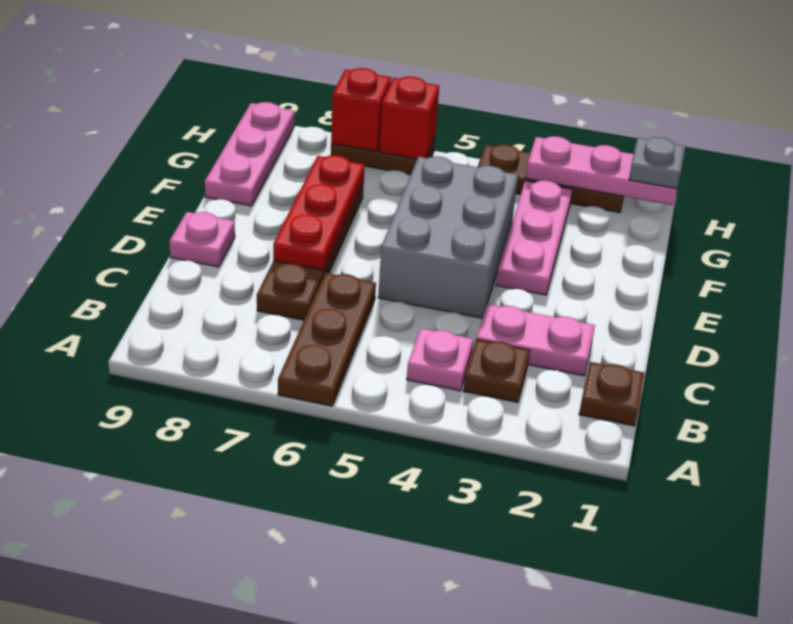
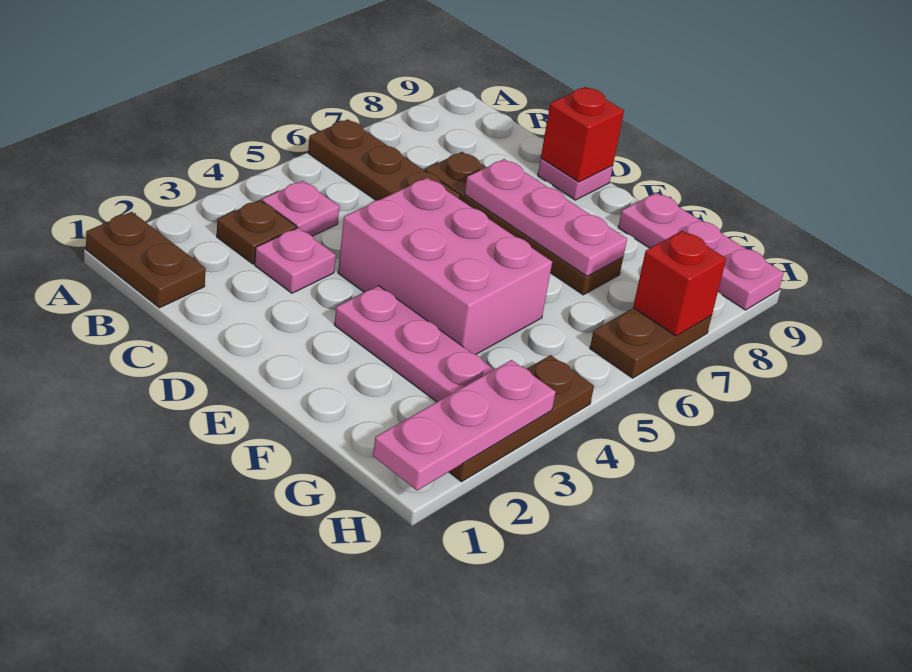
brown plate B1 level 1 -> brown plate A1:B1 level 1
pink plate C2:C3 level 1 -> pink plate C3 level 1
grey brick D4:F5 level 1 -> pink brick D4:F5 level 1
red plate D7:F7 level 2 -> pink plate D7:F7 level 2
grey plate H1 level 3 -> none
red brick H6 level 2 -> red brick D9 level 2

